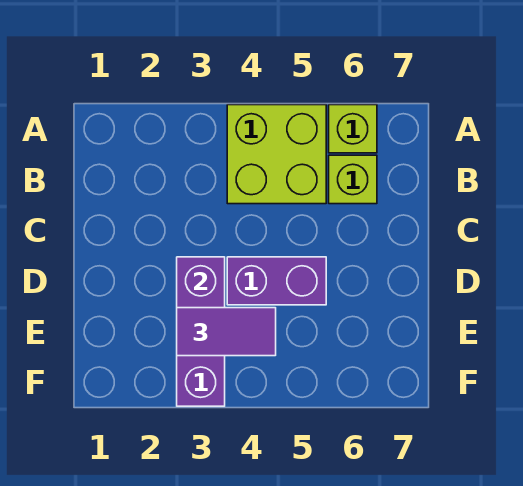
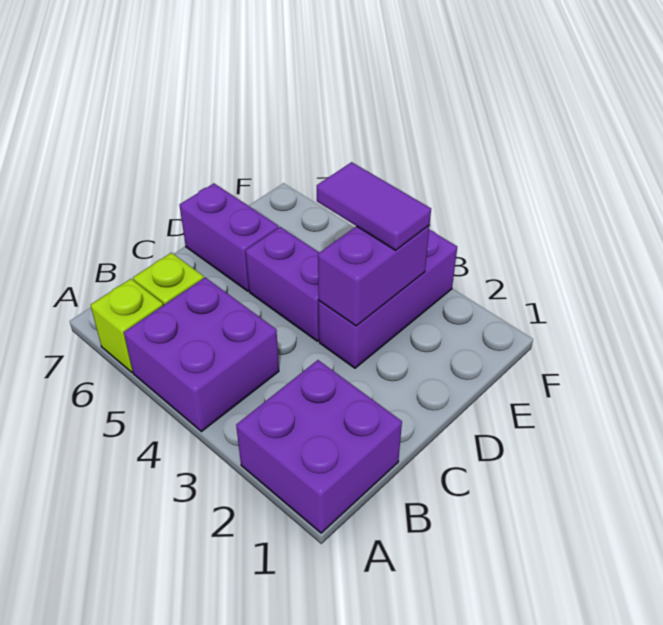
none -> purple brick A1:B2 level 1
lime brick A4:B5 level 1 -> purple brick A4:B5 level 1
none -> purple brick D6:D7 level 1

